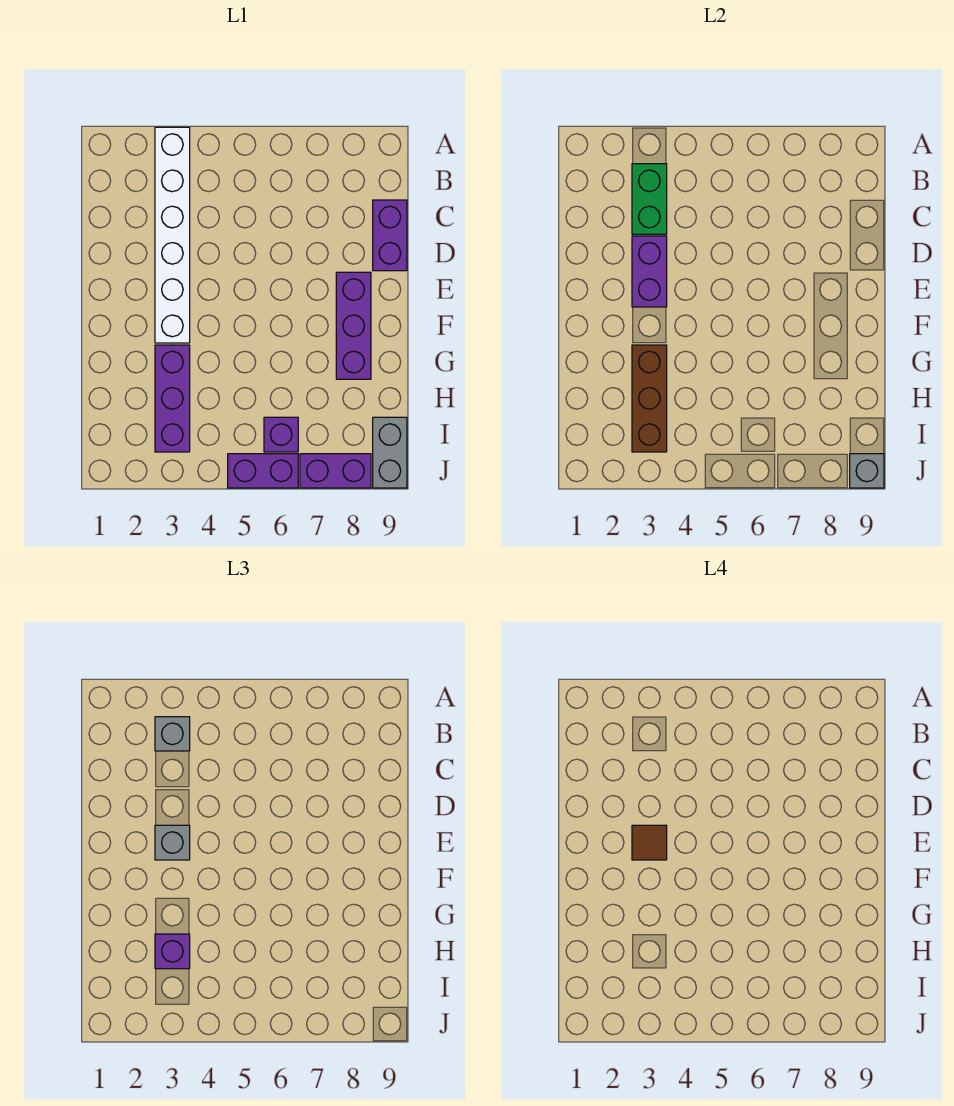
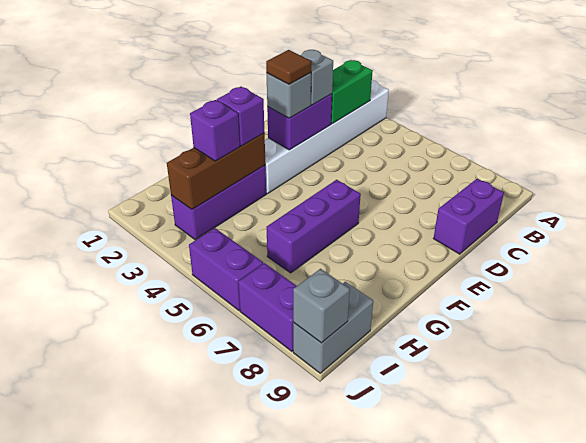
grey brick B3 level 3 -> grey brick D3 level 3
purple brick E8:G8 level 1 -> purple brick F6:H6 level 1
purple brick I6 level 1 -> purple brick G3 level 3

